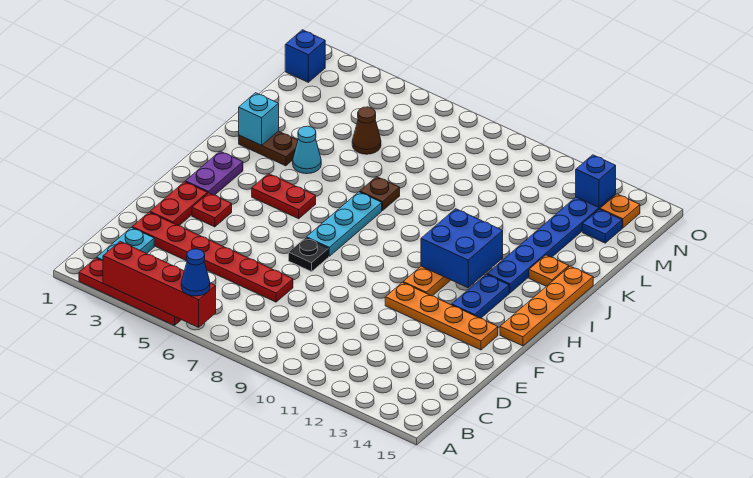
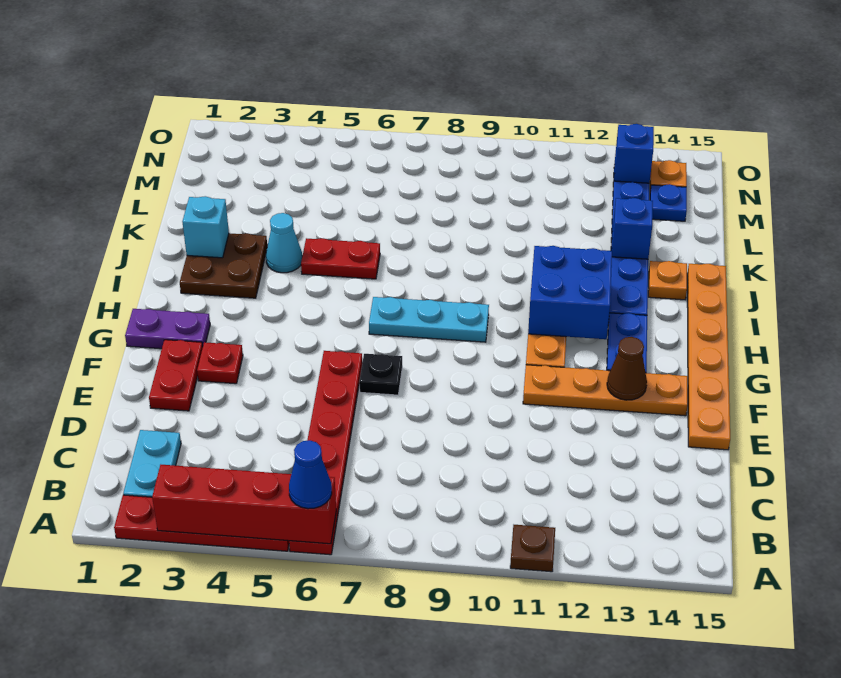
red plate D2:D7 level 1 -> red plate A6:F6 level 1
purple plate G2:H2 level 1 -> purple plate G1:G2 level 1
cyan plate G7:I7 level 1 -> cyan plate H7:H9 level 1
orange plate G15:J15 level 1 -> orange plate E15:J15 level 1
red plate H4:H5 level 1 -> red plate J5:J6 level 1
brown plate J2:J3 level 1 -> brown plate I2:J3 level 1
brown plate J7 level 1 -> brown plate A11 level 1
brown cone L5 level 1 -> brown cone F13 level 2
blue brick N1 level 1 -> blue brick K13 level 2

